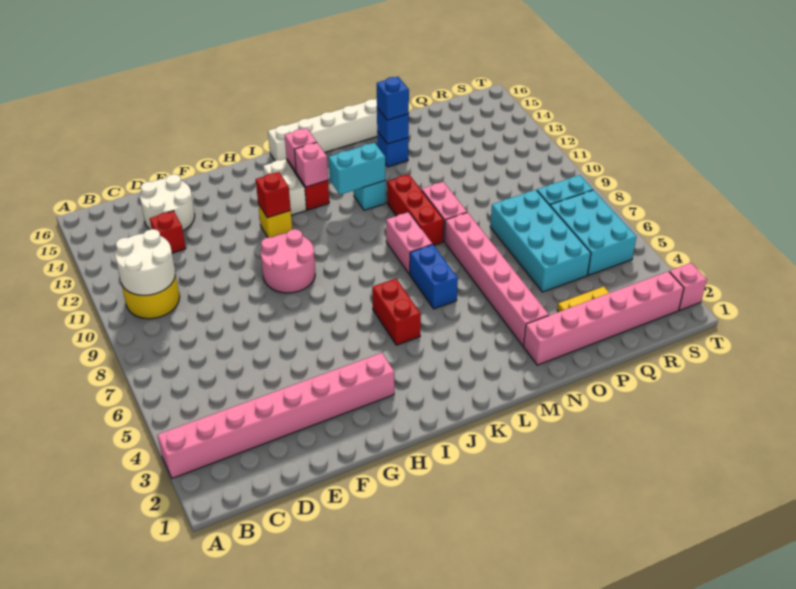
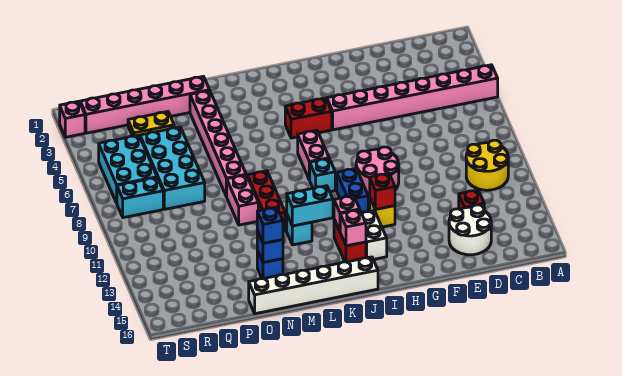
pink brick A3:H3 level 1 -> pink brick A5:H5 level 1
white round brick B10:C11 level 2 -> none
red brick J5:J6 level 1 -> red brick I5:J5 level 1
none -> cyan brick J9 level 1
blue brick L6:L7 level 1 -> blue brick I10:I11 level 1
pink brick L8:L9 level 1 -> pink brick J7:J8 level 1

